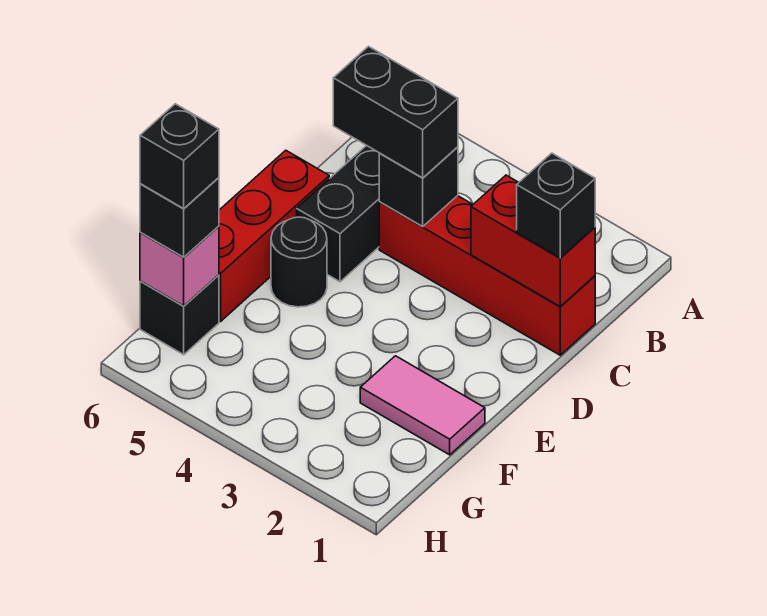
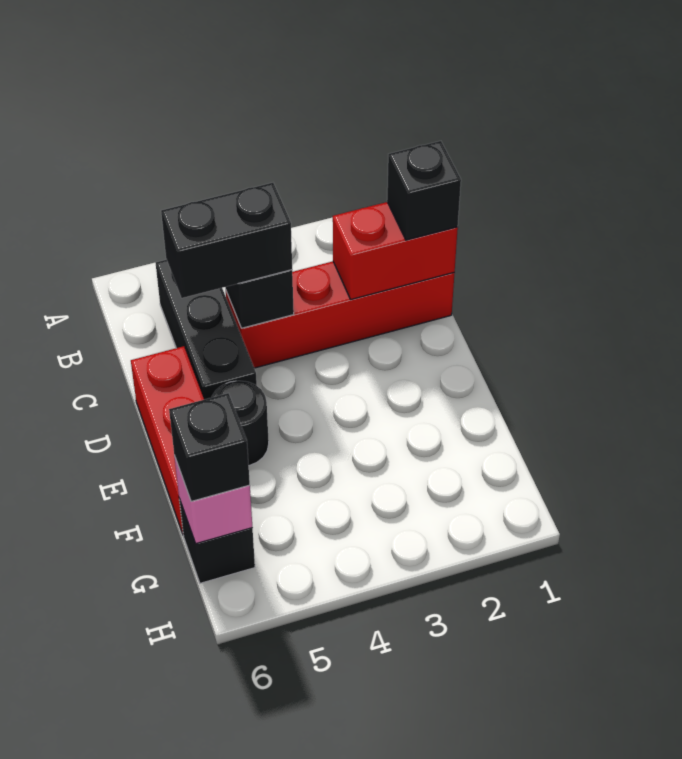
pink tile F1:F2 level 1 -> none
black brick G6 level 4 -> none

